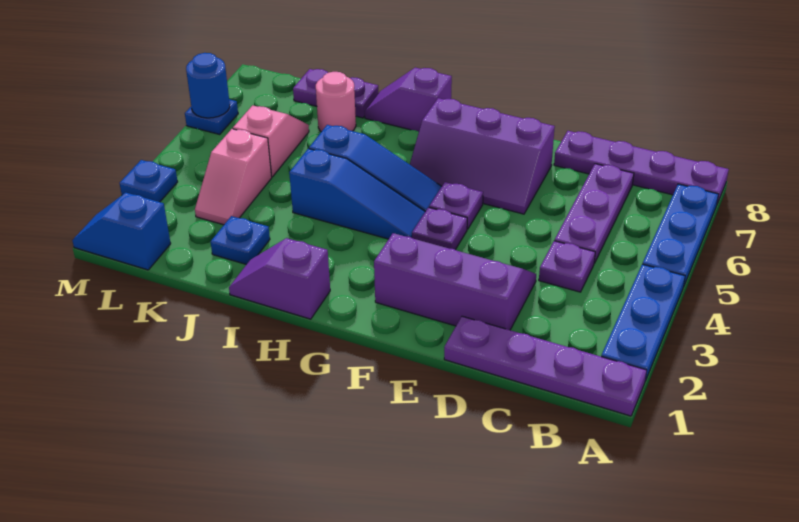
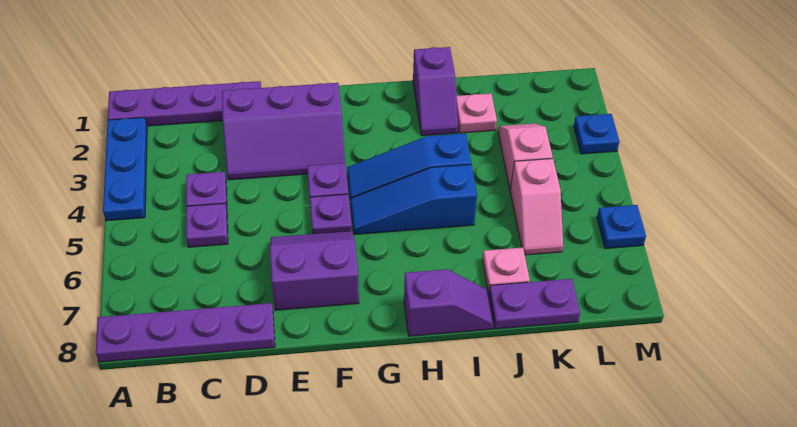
blue plate A5:A7 level 1 -> none
purple plate C5:C7 level 1 -> purple plate C5 level 1
purple slope E6:G7 level 1 top 7 -> purple slope E6:F7 level 1 top 7
purple slope H1:I1 level 1 top H -> purple slope I1:I2 level 1 top 1
blue plate J2 level 1 -> pink plate J2 level 1
pink round brick J7 level 1 -> pink plate J7 level 1
blue slope L1:M1 level 1 top L -> none
blue round brick M6 level 2 -> none

